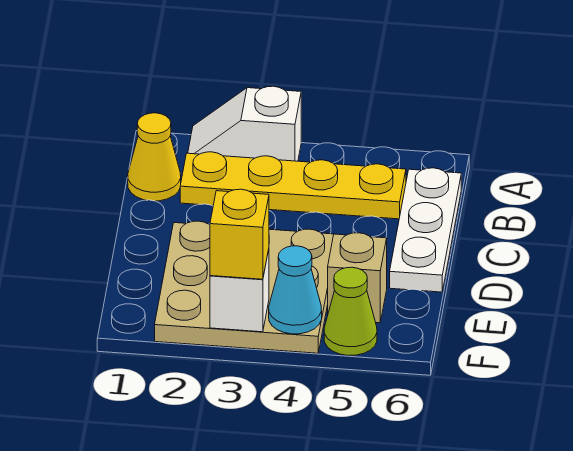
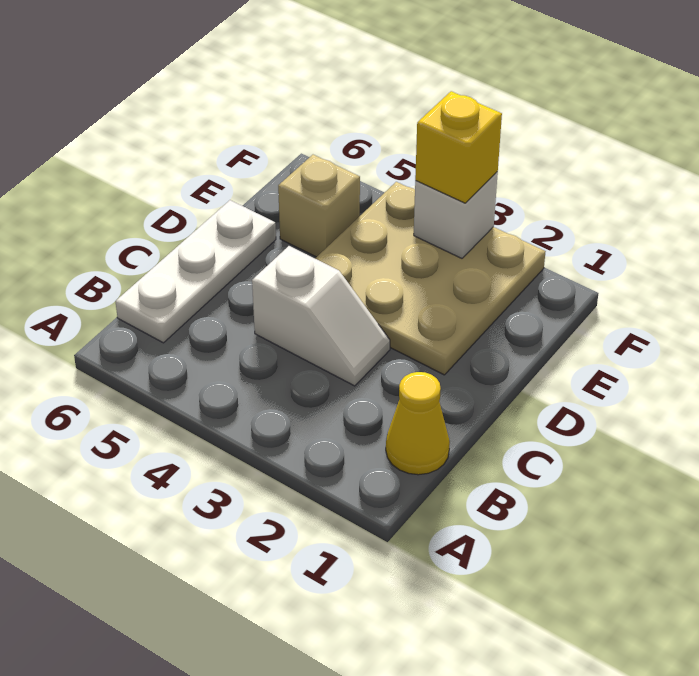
white slope A2:A3 level 1 top 3 -> white slope C3:C4 level 1 top 4
yellow plate B2:B5 level 1 -> none
cyan cone F4 level 2 -> none
lime cone F5 level 1 -> none

